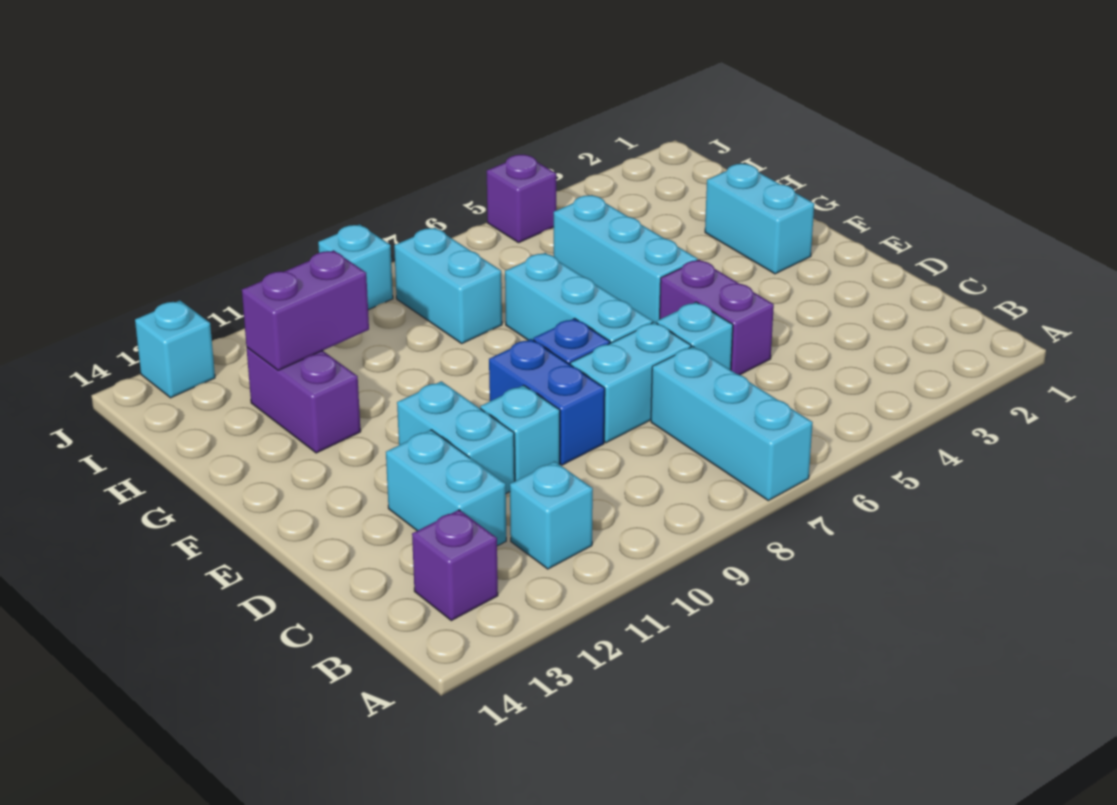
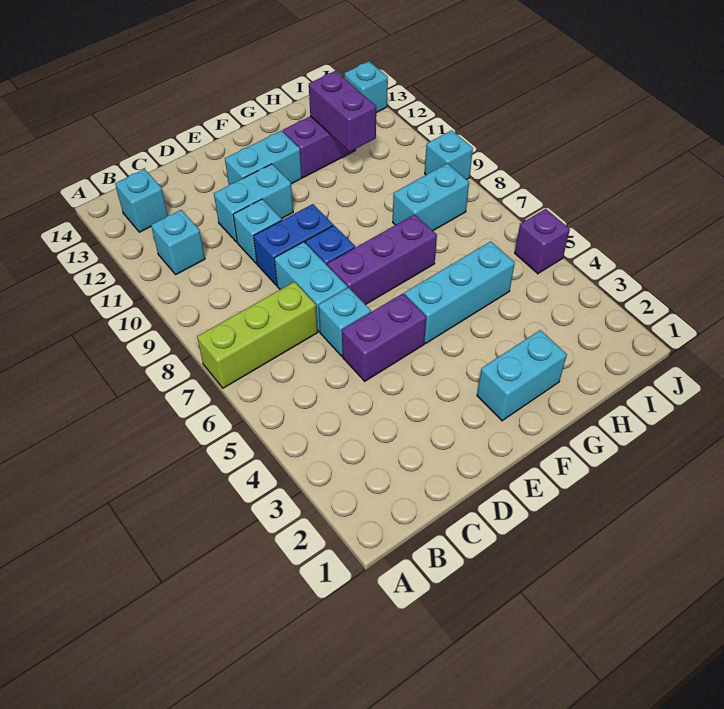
cyan brick A7:C7 level 1 -> lime brick A7:C7 level 1
purple brick B13 level 1 -> cyan brick B13 level 1
cyan brick C12:D12 level 1 -> cyan brick E12:F12 level 1
cyan brick E7:G7 level 1 -> purple brick E7:G7 level 1

